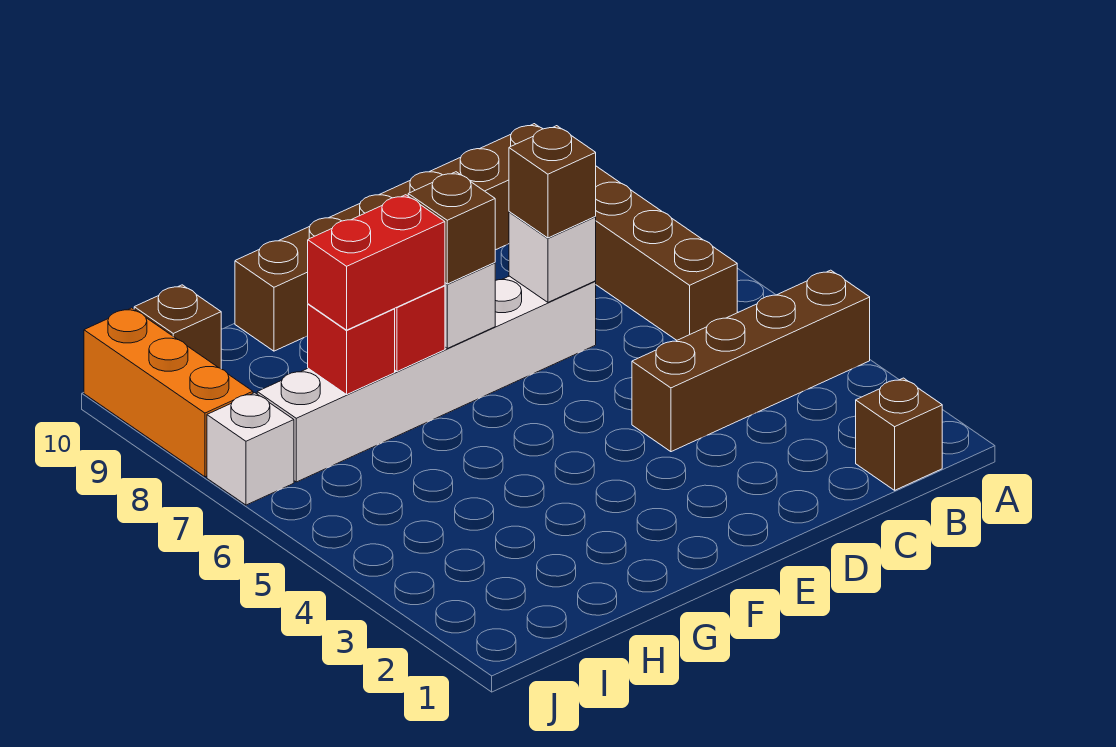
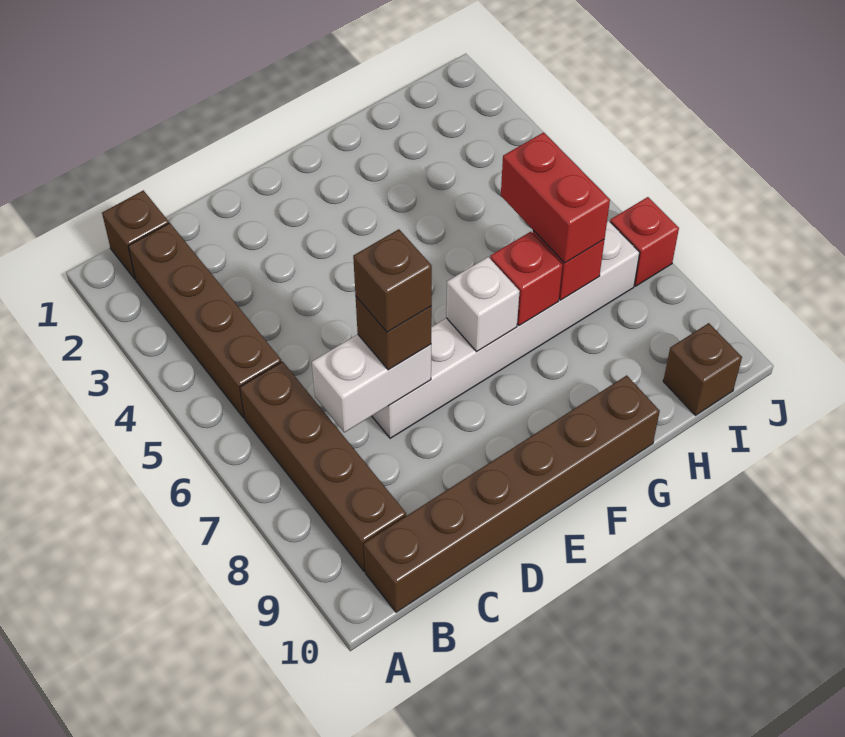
brown brick A4:D4 level 1 -> brown brick B2:B5 level 1
white brick D7 level 2 -> white brick C7:D7 level 2
brown brick F7 level 3 -> brown brick D7 level 4
red brick G7:H7 level 3 -> red brick H6:H7 level 3
white brick J7 level 1 -> red brick J7 level 1
orange brick J8:J10 level 1 -> none

